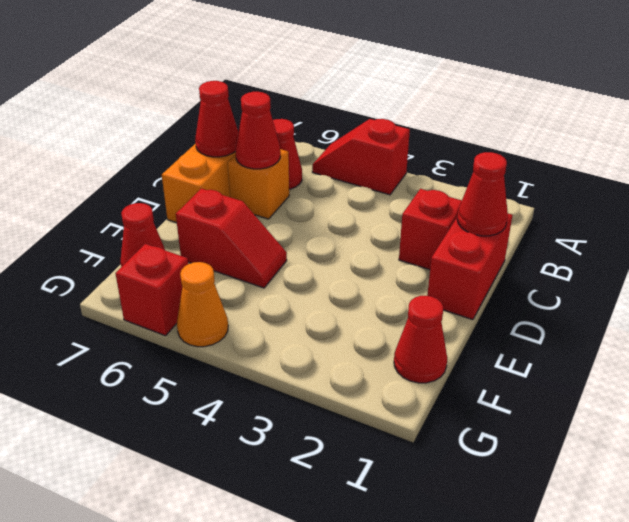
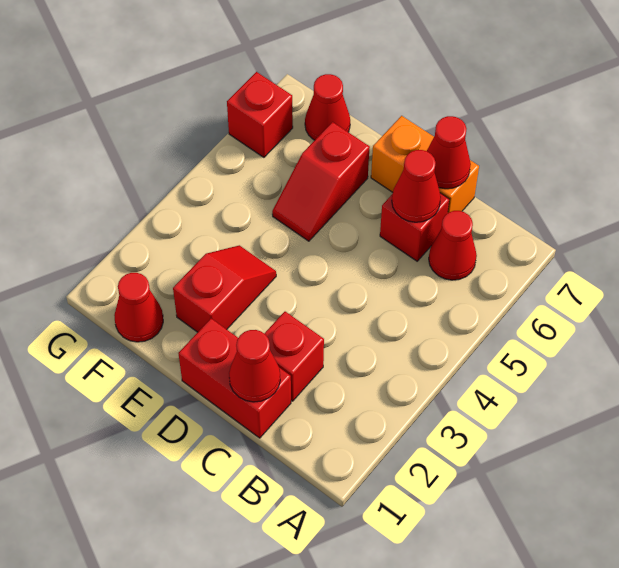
red slope A4:A5 level 1 top 4 -> red slope E2:E3 level 1 top 2
orange brick C6 level 1 -> red brick C6 level 1
orange cone G5 level 1 -> none

